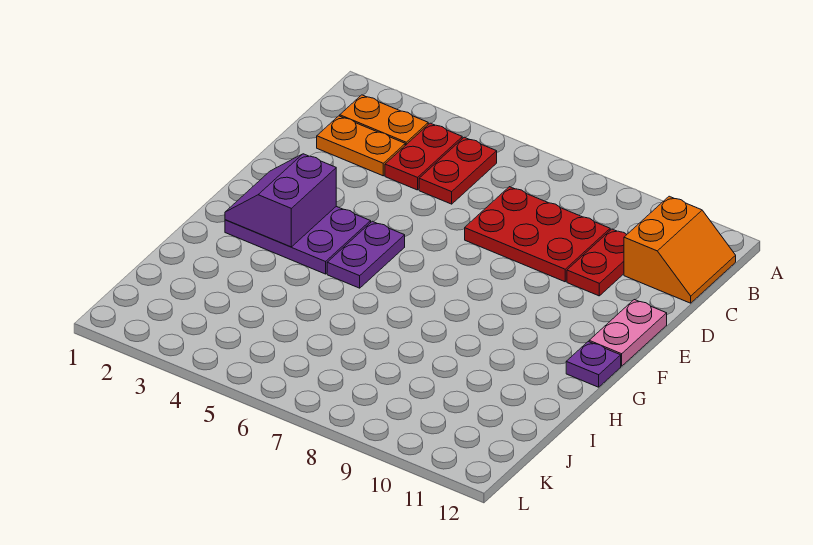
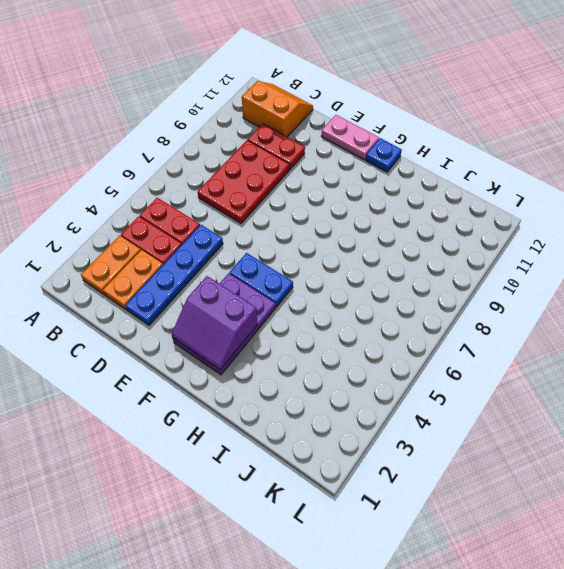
none -> blue plate D2:D5 level 1
purple plate F5:G5 level 1 -> blue plate F5:G5 level 1
purple plate G12 level 1 -> blue plate G12 level 1

